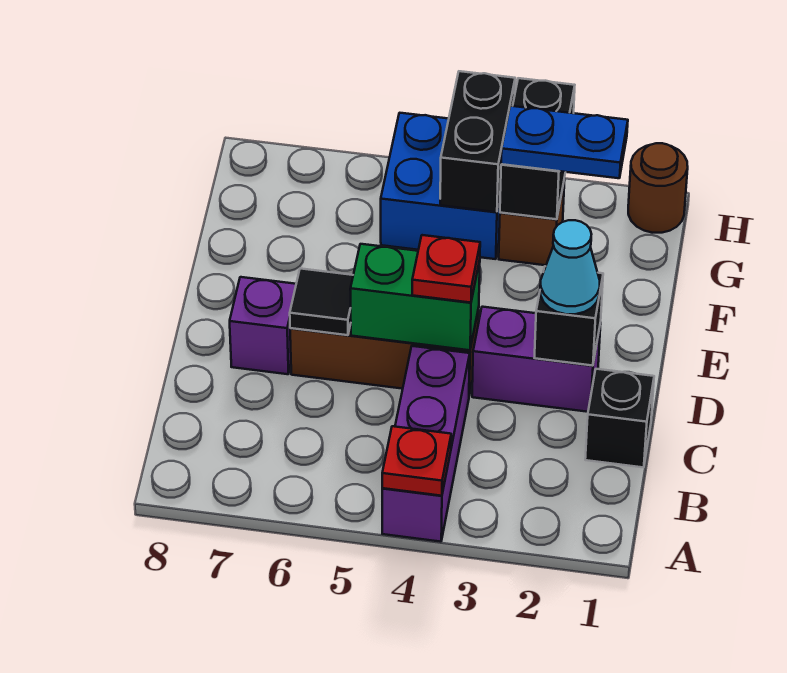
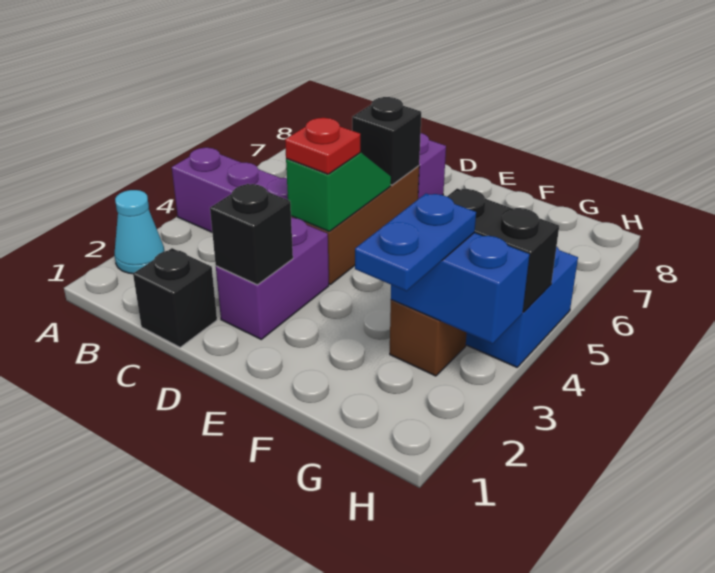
red plate A4 level 2 -> none
cyan cone D2 level 3 -> cyan cone A2 level 1
green brick D4:D5 level 2 -> green slope D4:D5 level 2 top 4
black tile D6 level 2 -> black brick D6 level 2
black brick G3:H3 level 2 -> blue brick G3:H3 level 2
brown round brick H1 level 1 -> none

